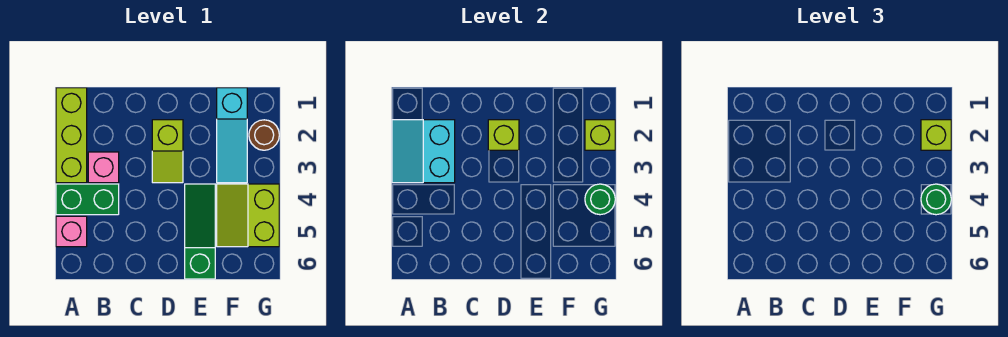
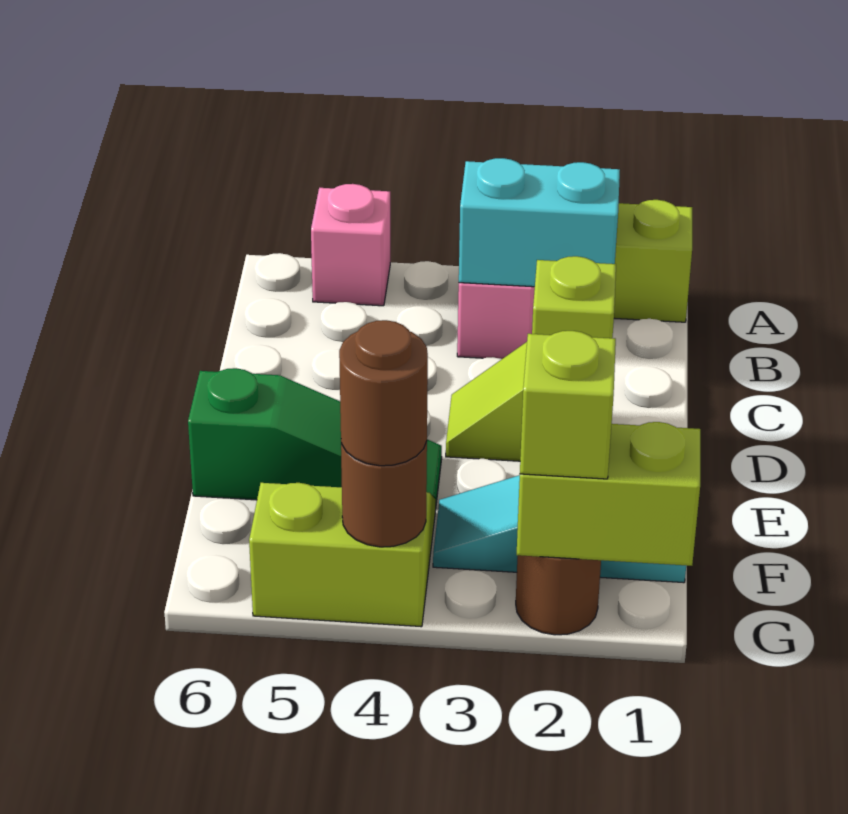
green brick A4:B4 level 1 -> none
lime brick G2 level 2 -> lime brick G1:G2 level 2
green round brick G4 level 2 -> brown round brick G4 level 2
green round brick G4 level 3 -> brown round brick G4 level 3

